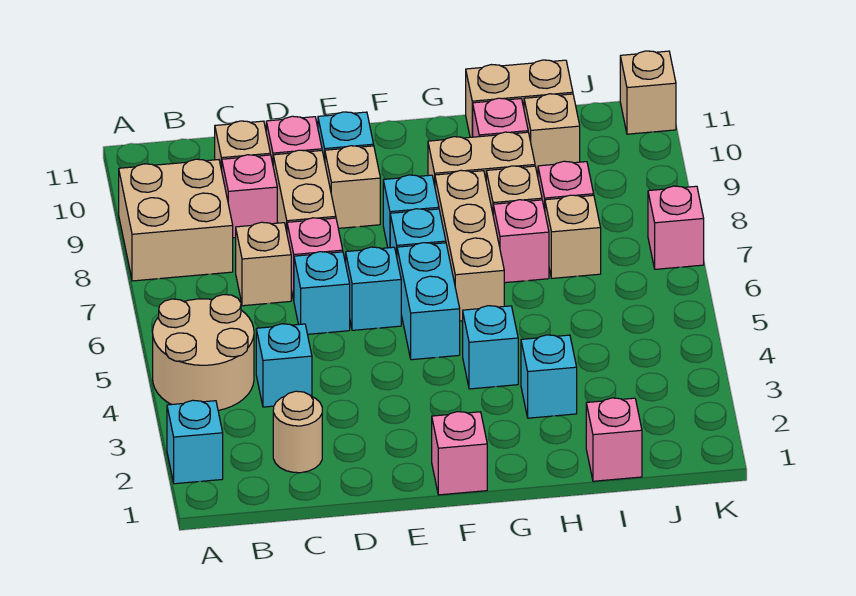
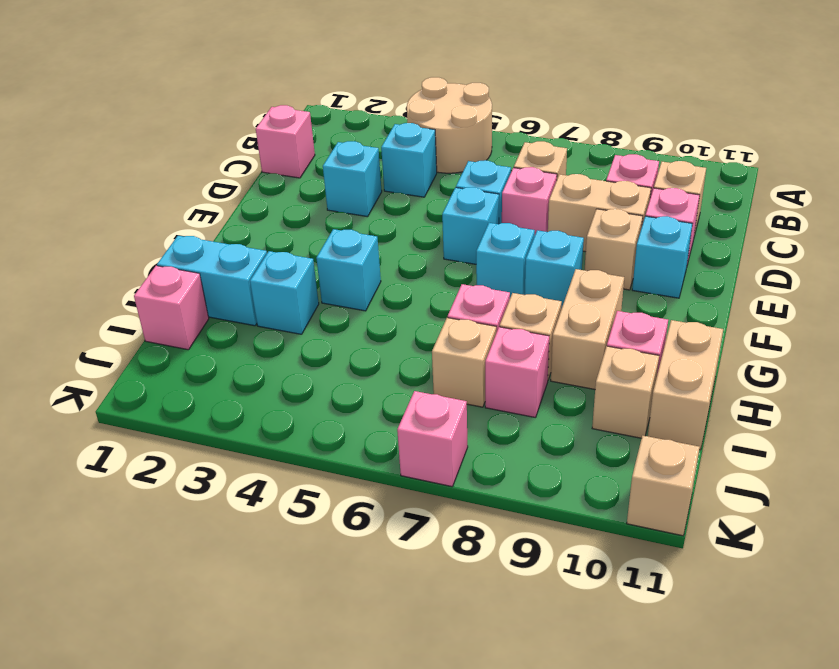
cyan brick A2 level 1 -> cyan brick D3 level 1
tan brick A8:B9 level 1 -> none
tan round brick C2 level 1 -> none
pink brick F1 level 1 -> pink brick C1 level 1
cyan brick F5:F6 level 1 -> cyan brick H1:H2 level 1
tan brick G6:G8 level 1 -> none

